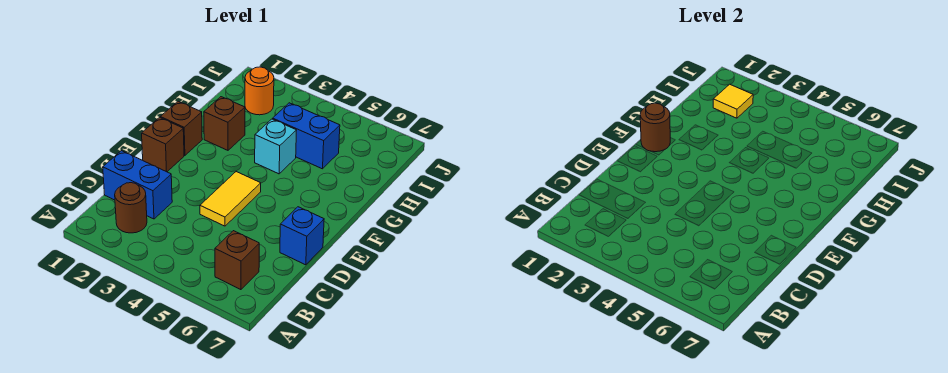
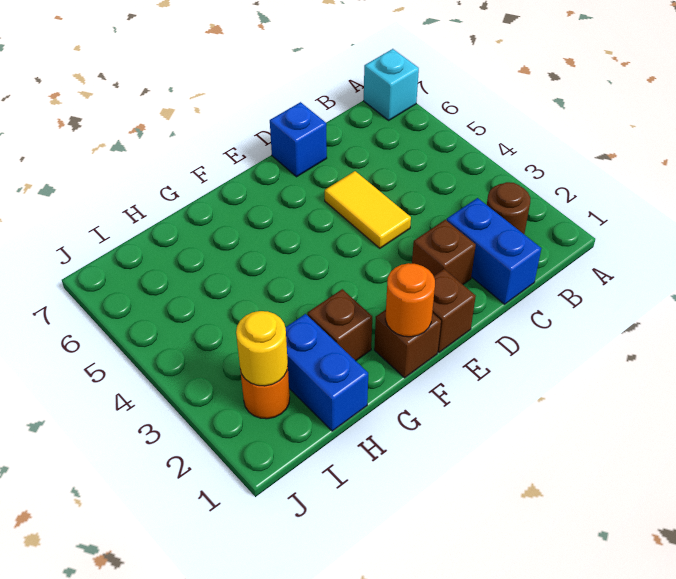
brown brick B6 level 1 -> brown brick D2 level 1
yellow tile D4:E4 level 1 -> yellow tile D4:D5 level 1
brown round brick F1 level 2 -> orange round brick F1 level 2
cyan brick G4 level 1 -> cyan brick A7 level 1
blue brick H4:H5 level 1 -> blue brick H1:H2 level 1
yellow tile I2 level 2 -> yellow round brick I2 level 2

